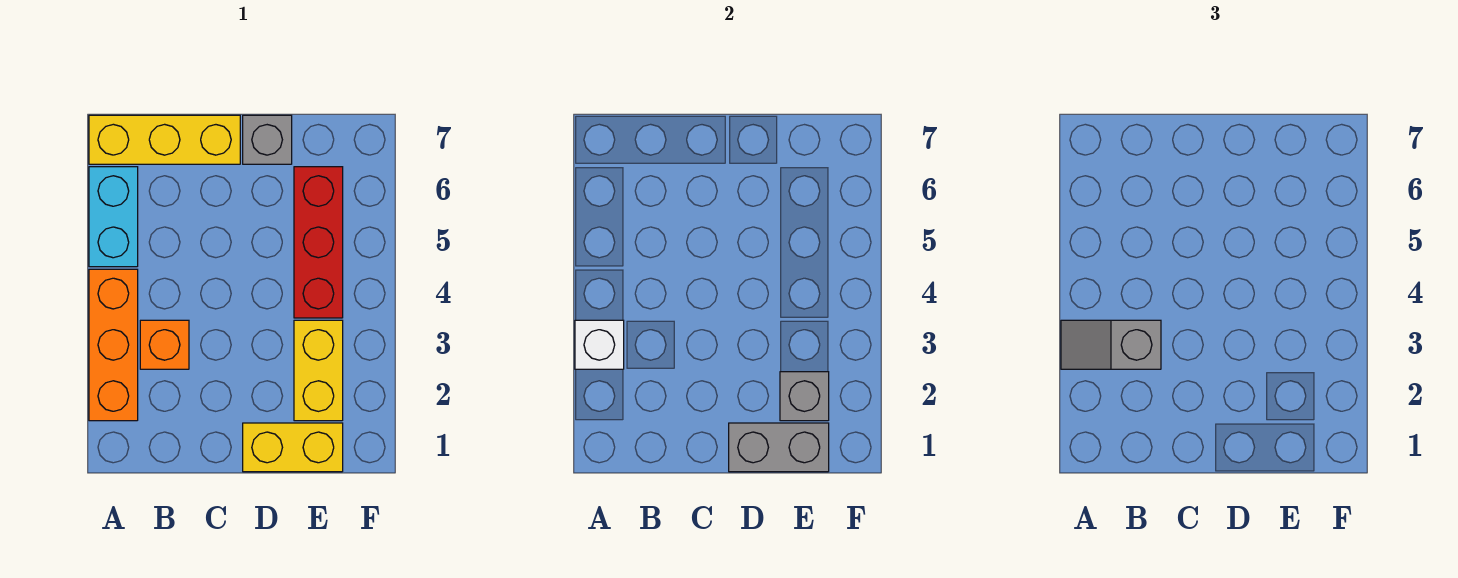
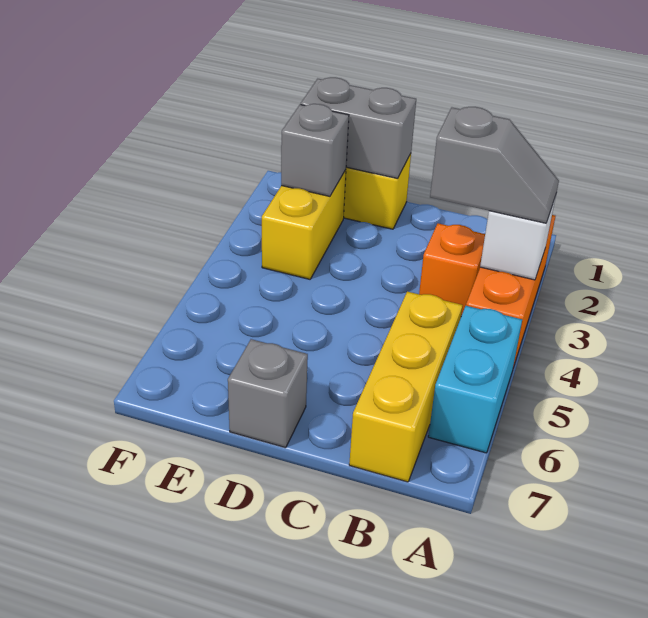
yellow brick A7:C7 level 1 -> yellow brick B5:B7 level 1
red brick E4:E6 level 1 -> none

